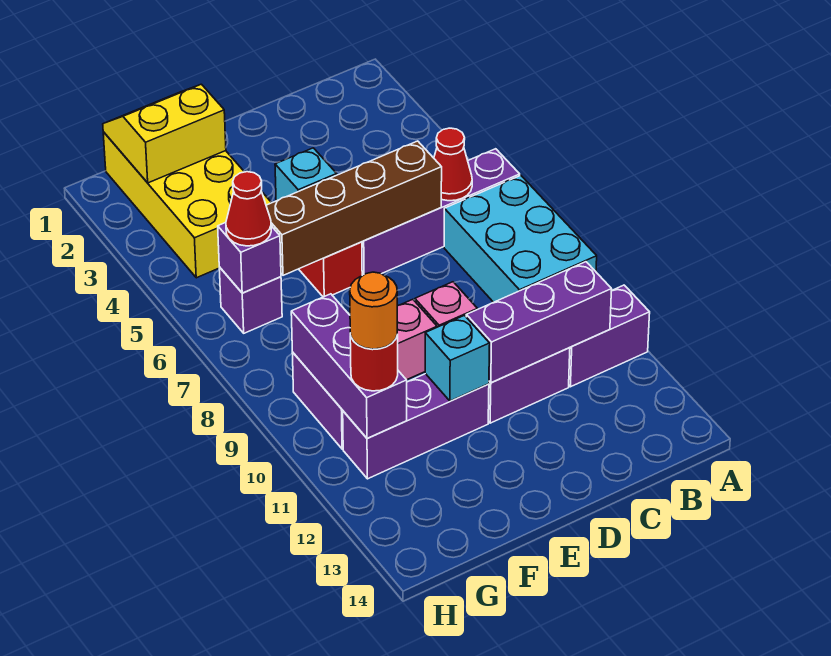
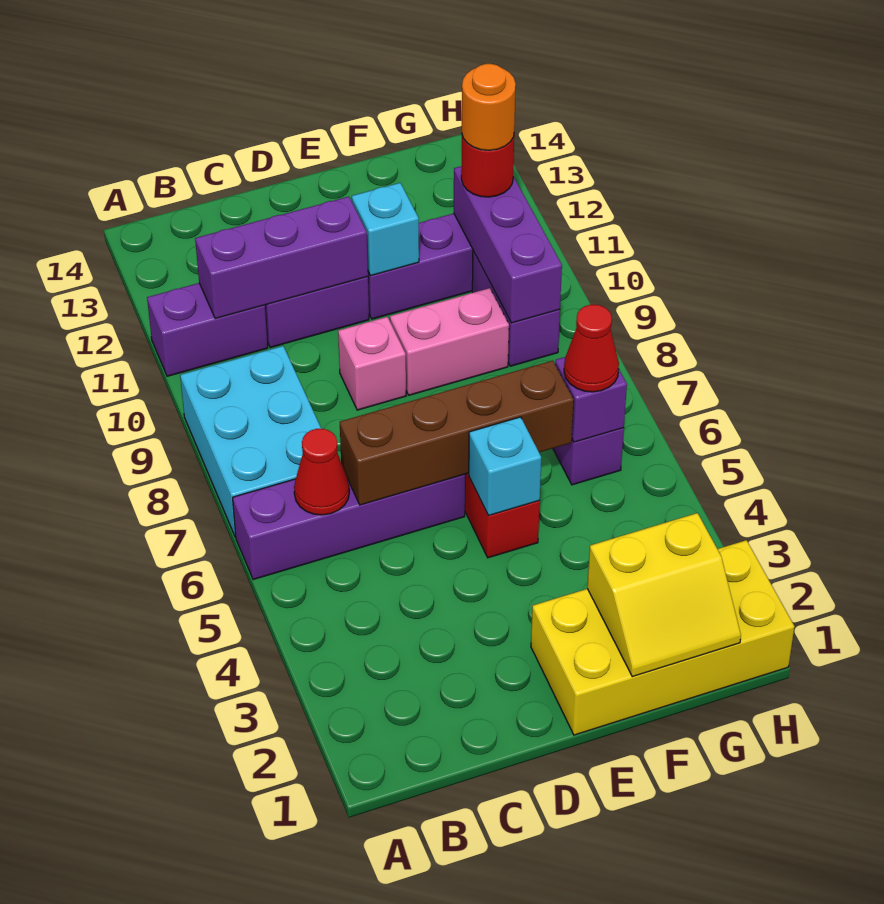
yellow brick F1:G4 level 1 -> yellow brick E1:H2 level 1

